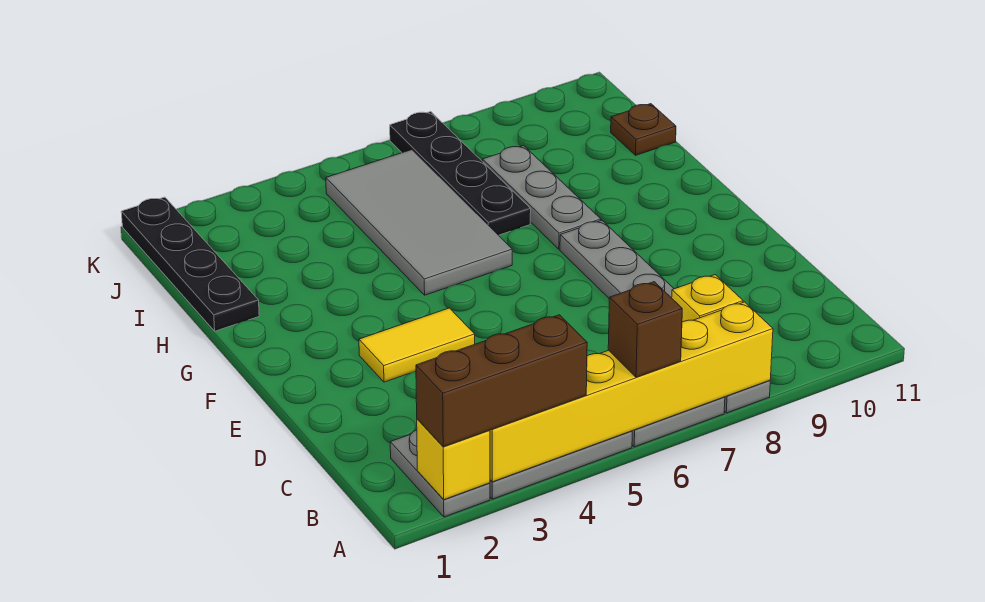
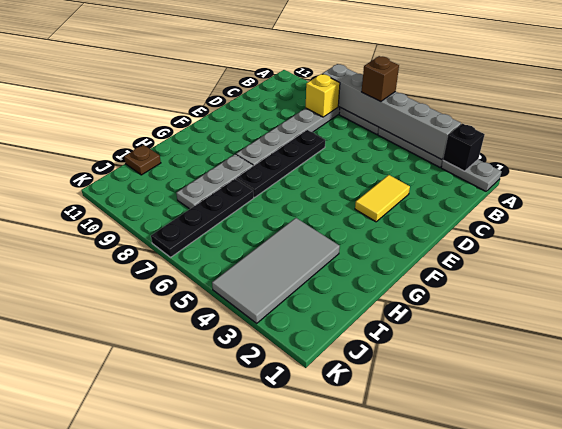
grey plate A2:B2 level 1 -> grey plate A1:A2 level 1
yellow brick A2 level 2 -> black brick A2 level 2
brown brick A2:A4 level 3 -> none
yellow brick A3:A8 level 2 -> grey brick A3:A8 level 2
yellow tile E3:E4 level 1 -> yellow tile D3:E3 level 1
grey tile G5:J6 level 1 -> grey tile H3:K4 level 1
black plate H1:K1 level 1 -> black plate D7:G7 level 1

